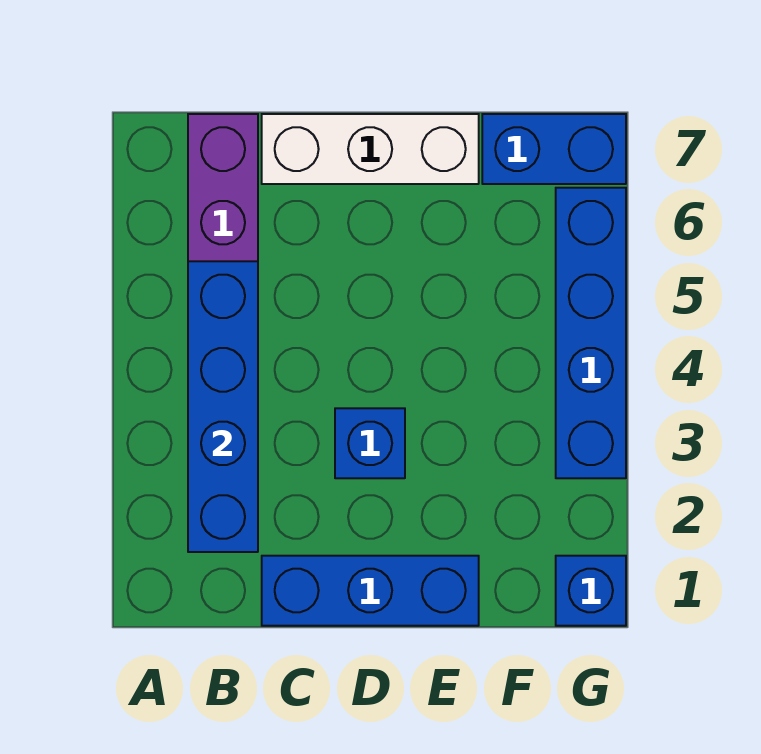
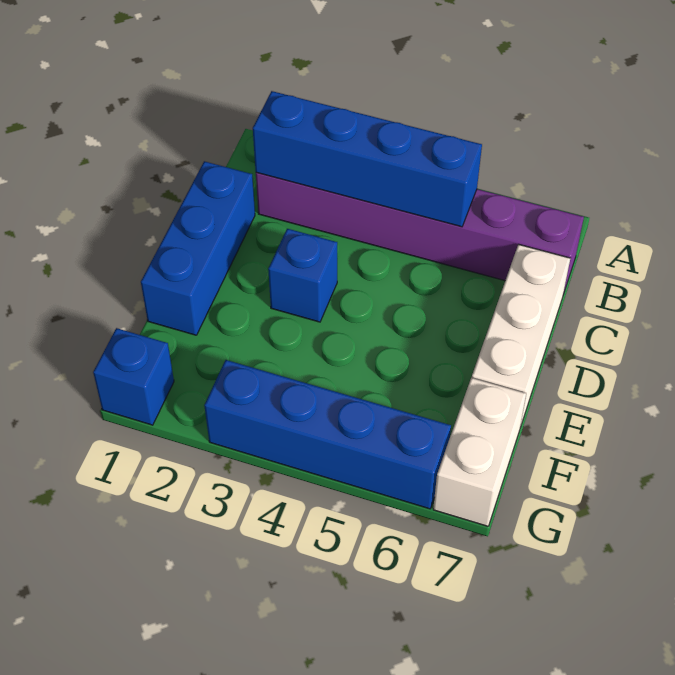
blue brick F7:G7 level 1 -> white brick F7:G7 level 1

